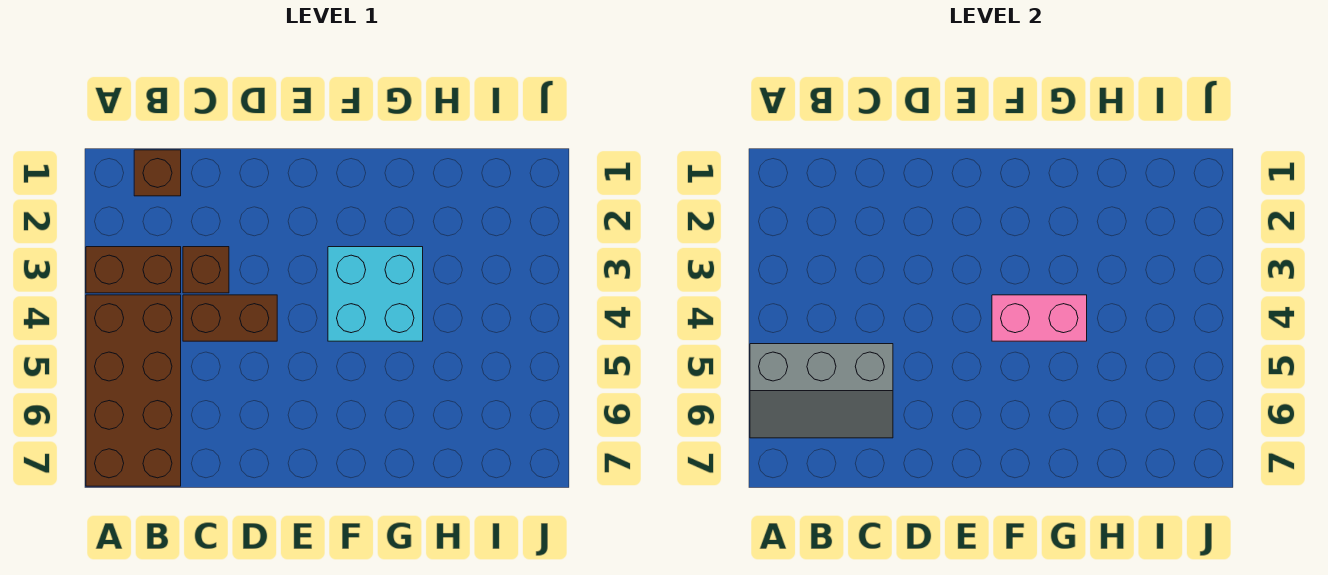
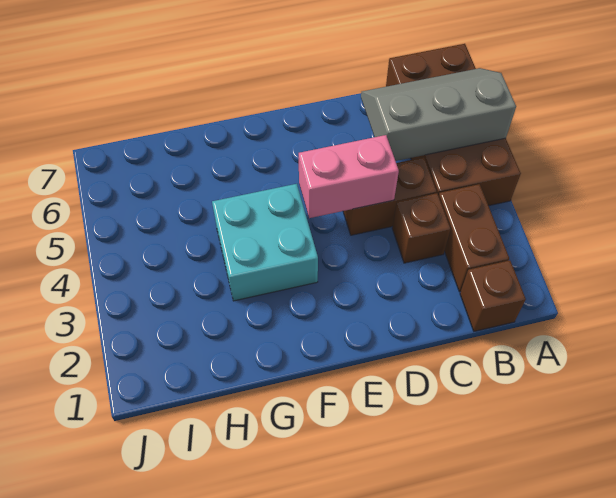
brown brick A3:B3 level 1 -> brown brick B2:B3 level 1
pink brick F4:G4 level 2 -> pink brick D4:E4 level 2

